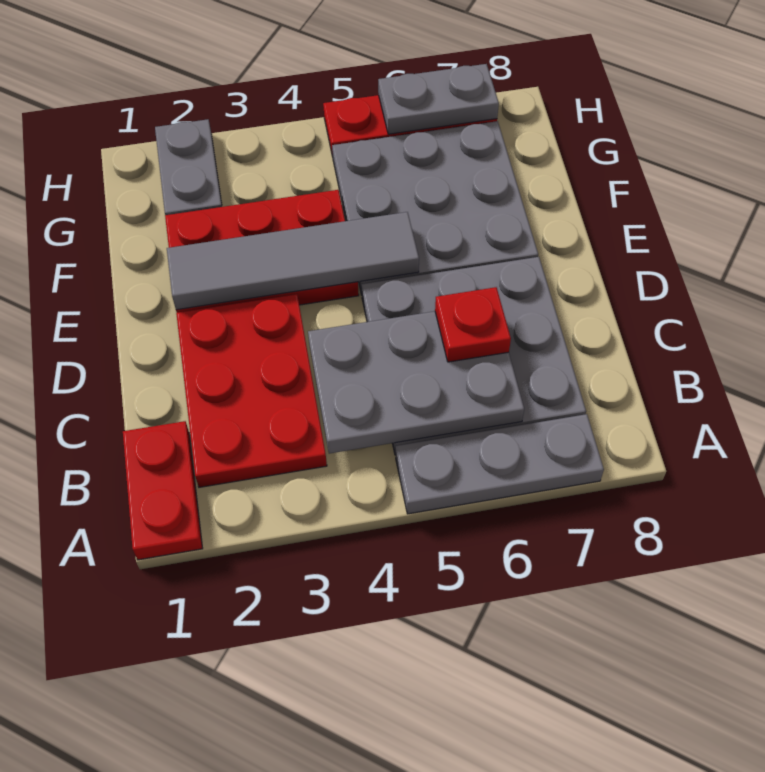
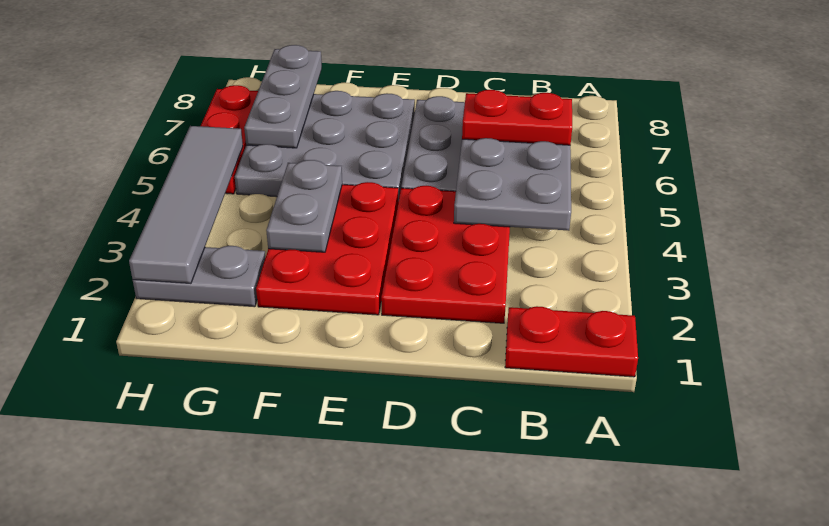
grey plate A5:A7 level 1 -> grey plate G6:G8 level 2
red plate B2:D3 level 1 -> red plate C2:D4 level 1
red plate C6 level 3 -> red plate B6:C6 level 3
grey tile E2:E5 level 2 -> grey tile H2:H5 level 2
grey plate H6:H7 level 2 -> grey plate F3:F4 level 2

